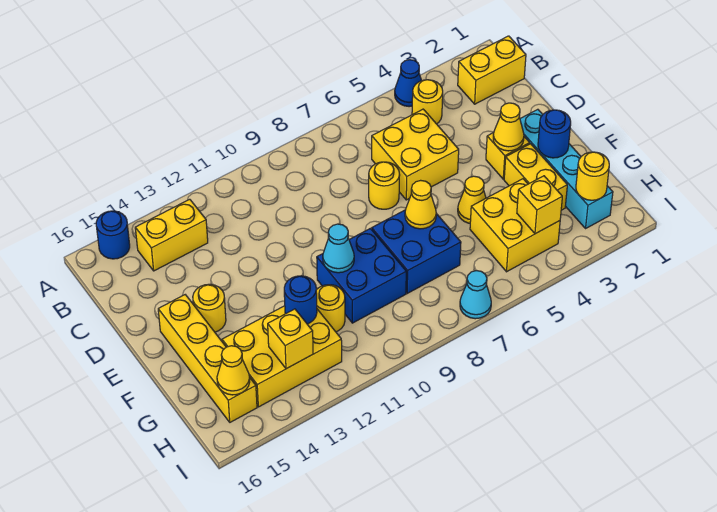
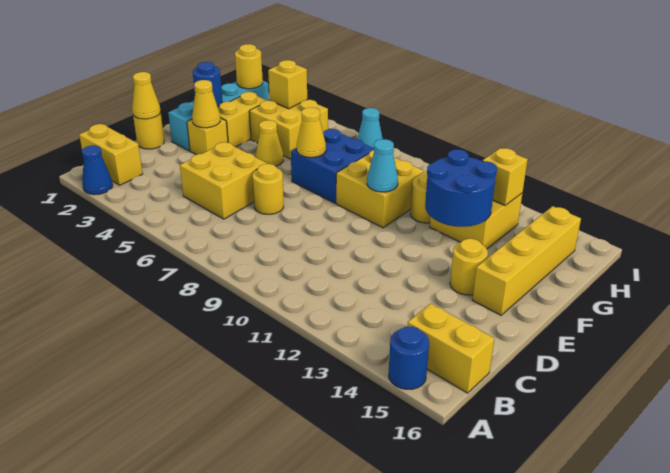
blue cone A4 level 1 -> blue cone A2 level 1
yellow round brick B4 level 1 -> yellow round brick D1 level 1
yellow brick B13:B14 level 1 -> yellow brick B15:B16 level 1
blue brick F9:G10 level 1 -> yellow brick F9:G10 level 1
yellow brick G12:H14 level 1 -> yellow brick G12:H13 level 1
blue round brick G12 level 2 -> blue round brick F12:G13 level 2
yellow cone H15 level 2 -> yellow cone D1 level 2

